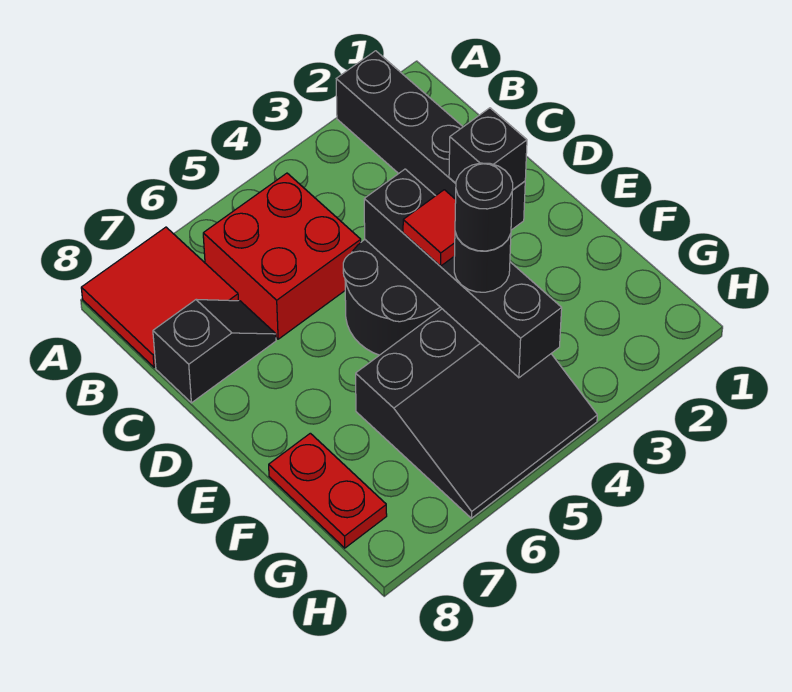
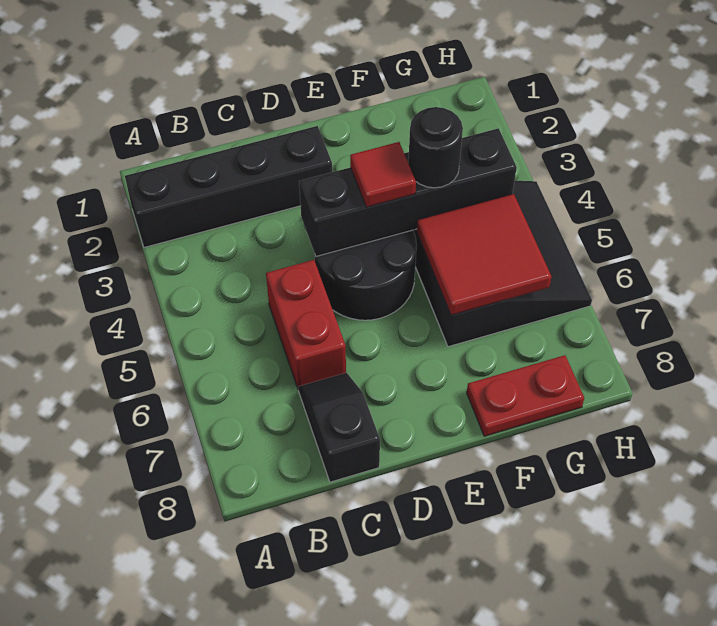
red tile A7:B8 level 1 -> red tile F5:G6 level 2
red brick B5:C6 level 1 -> red brick C5:C6 level 1
black brick D2 level 2 -> none
black round brick F4 level 4 -> none

